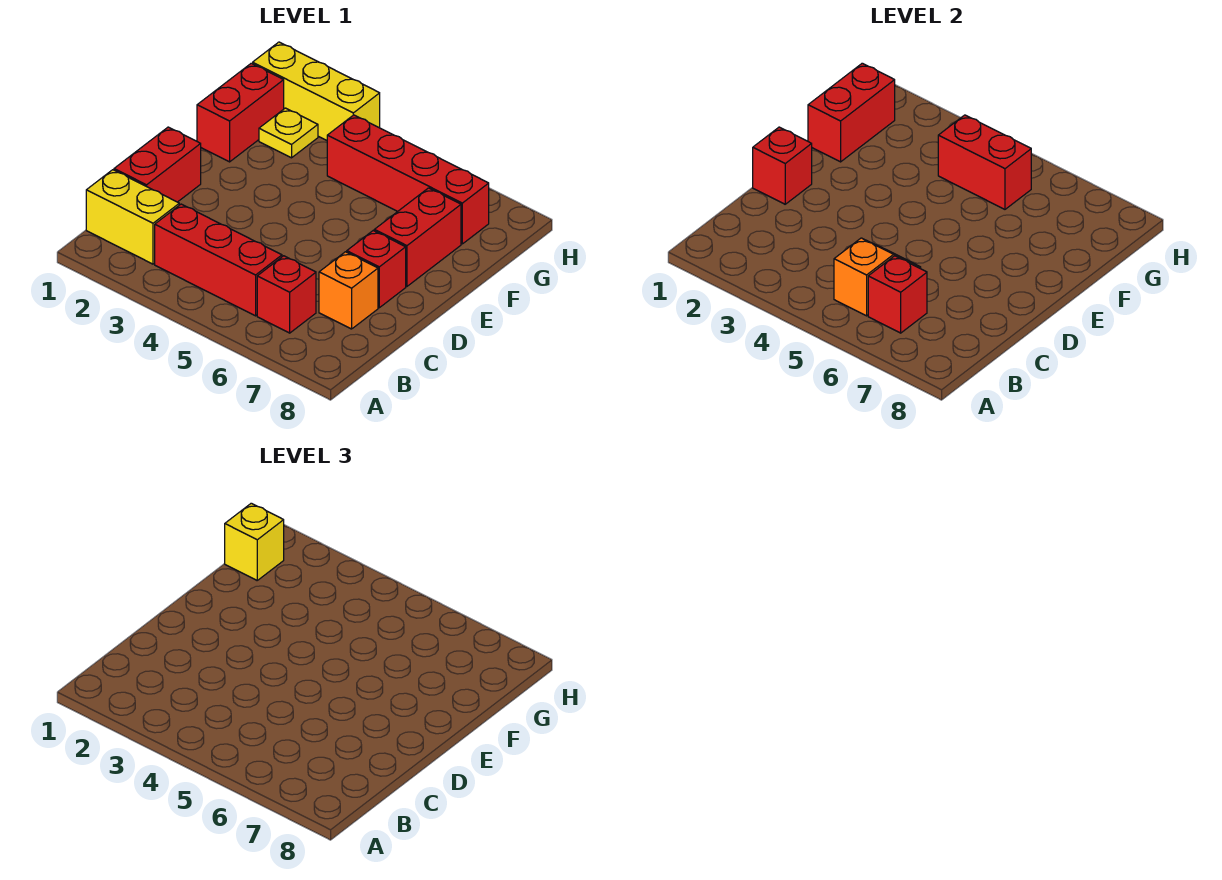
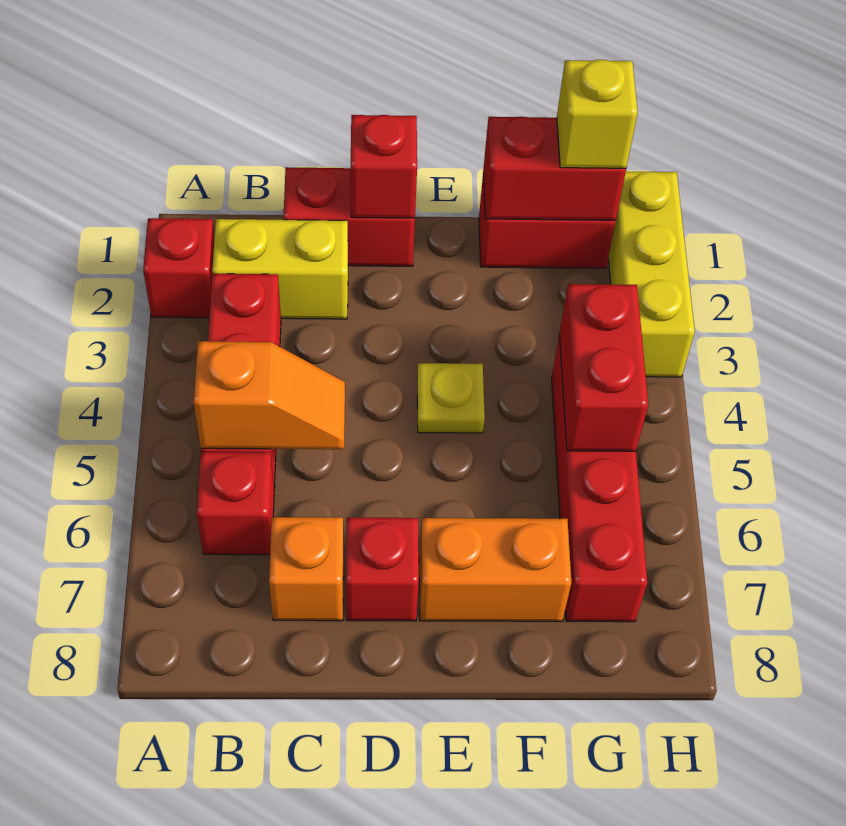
yellow brick B1:B2 level 1 -> yellow brick B2:C2 level 1
red brick B6 level 2 -> red brick A2 level 1
red brick E7:F7 level 1 -> orange brick E7:F7 level 1
yellow plate G2 level 1 -> yellow plate E4 level 1

